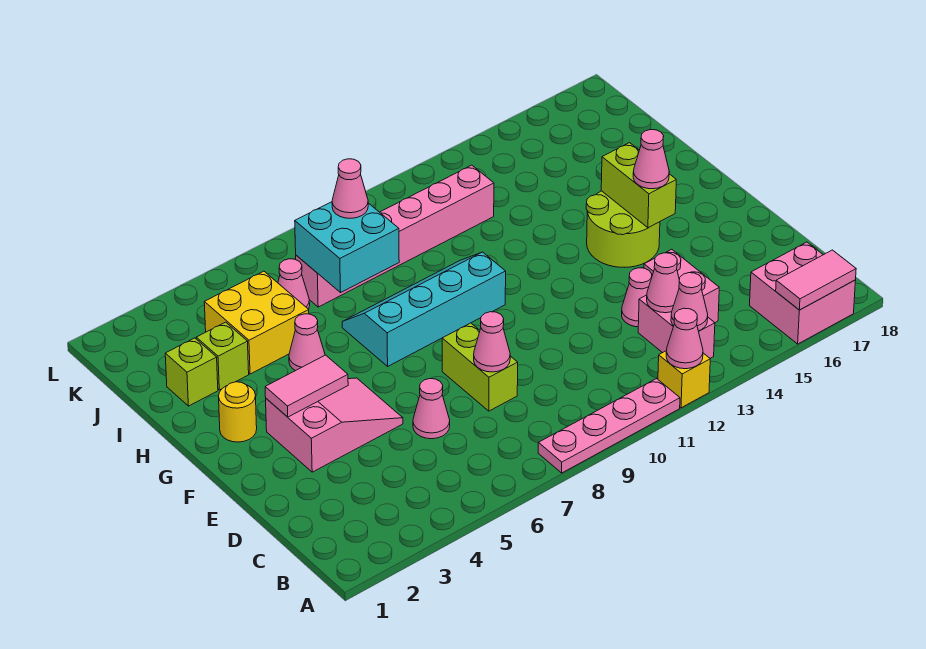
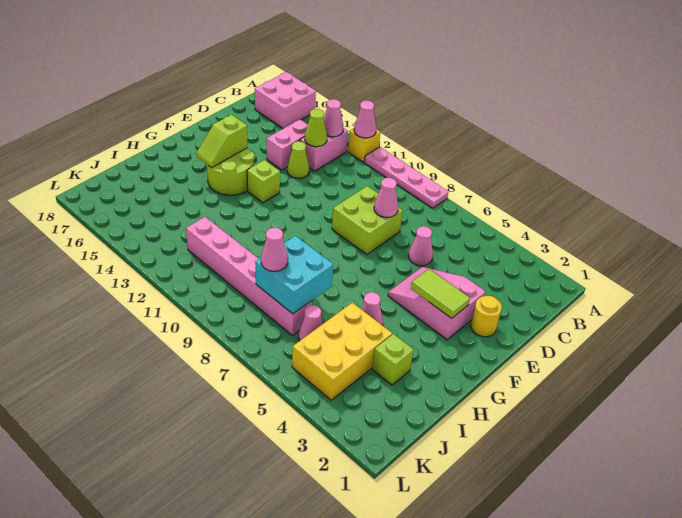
pink tile A16:A17 level 2 -> none
pink cone C13 level 2 -> lime cone C13 level 2
lime brick D8:E8 level 1 -> lime brick D8:E9 level 1
pink cone D13 level 1 -> lime cone D13 level 1
pink tile F3:F4 level 2 -> lime tile F3:F4 level 2
lime brick F15:G15 level 2 -> lime slope F15:G15 level 2 top F
pink cone F15 level 3 -> none
yellow round brick G2 level 1 -> yellow round brick E2 level 1
cyan slope G7:H10 level 1 top G -> none
lime brick I2 level 1 -> lime brick F13 level 1
yellow brick I4:J5 level 1 -> yellow brick I4:K5 level 1

